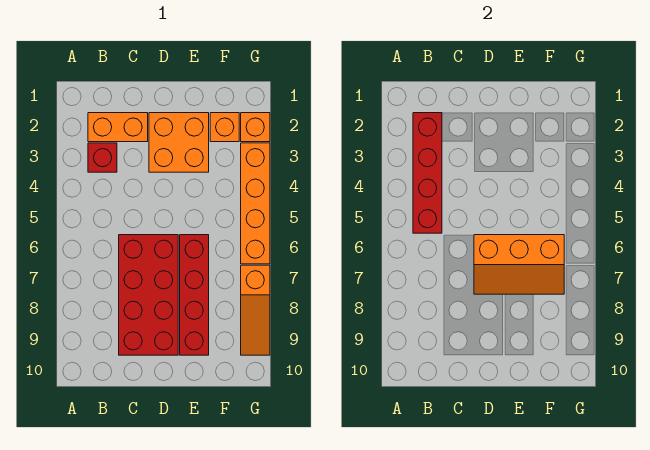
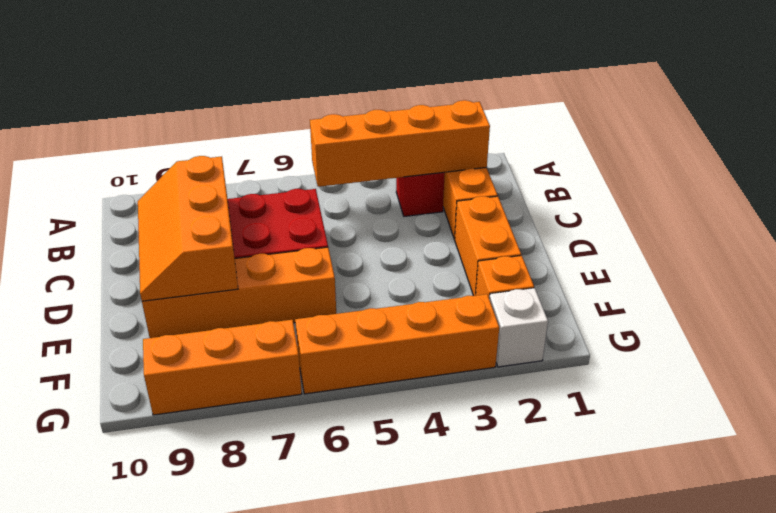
red brick B2:B5 level 2 -> orange brick B2:B5 level 2
orange brick D2:E3 level 1 -> orange brick D2:E2 level 1
orange slope D6:F7 level 2 top 6 -> orange slope C8:E9 level 2 top 8
red brick E6:E9 level 1 -> orange brick E6:E9 level 1
orange brick G2 level 1 -> white brick G2 level 1
orange slope G7:G9 level 1 top 7 -> orange brick G7:G9 level 1

